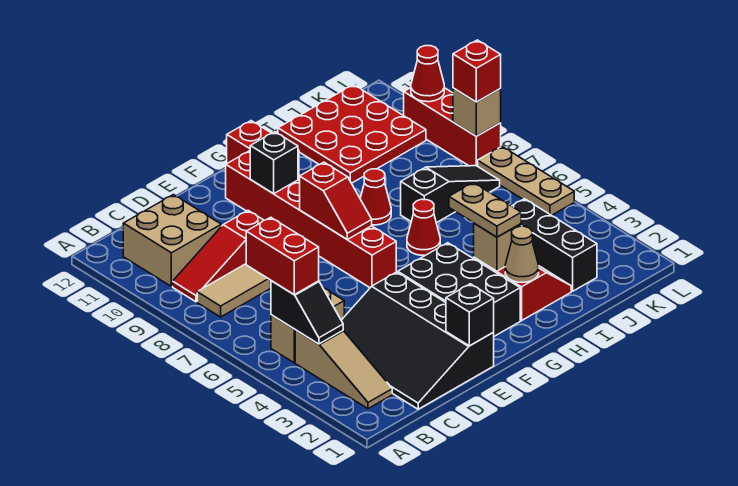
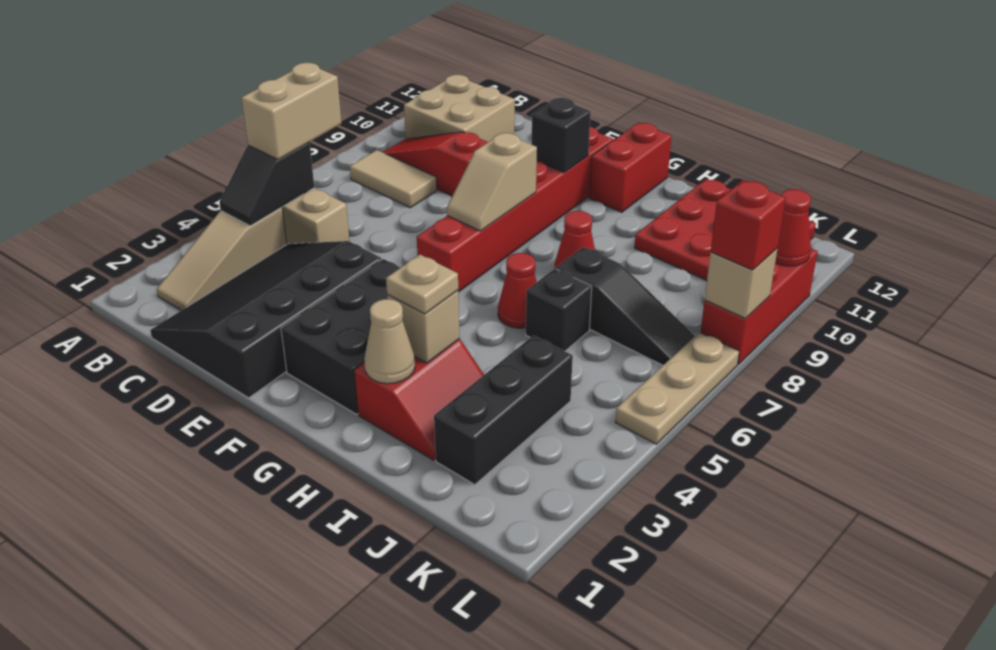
red brick B5:B6 level 3 -> tan brick B5:B6 level 3
black brick E1 level 2 -> black brick I6 level 1
red slope F7:F8 level 2 top 8 -> tan slope F7:F8 level 2 top 8
tan plate H3:H4 level 3 -> tan plate H3 level 3

